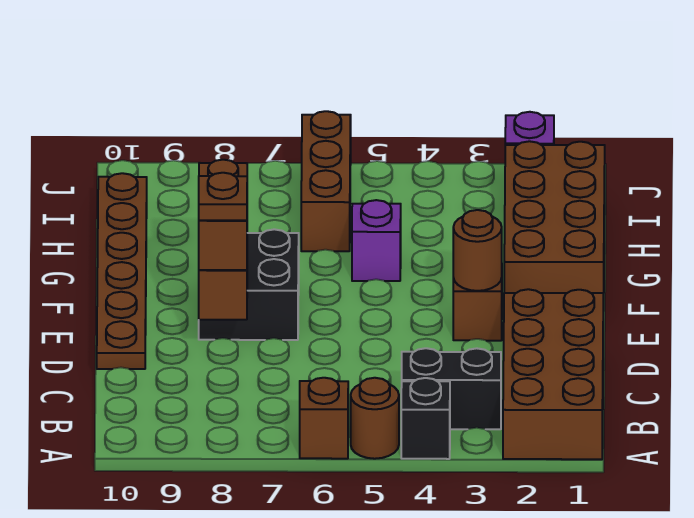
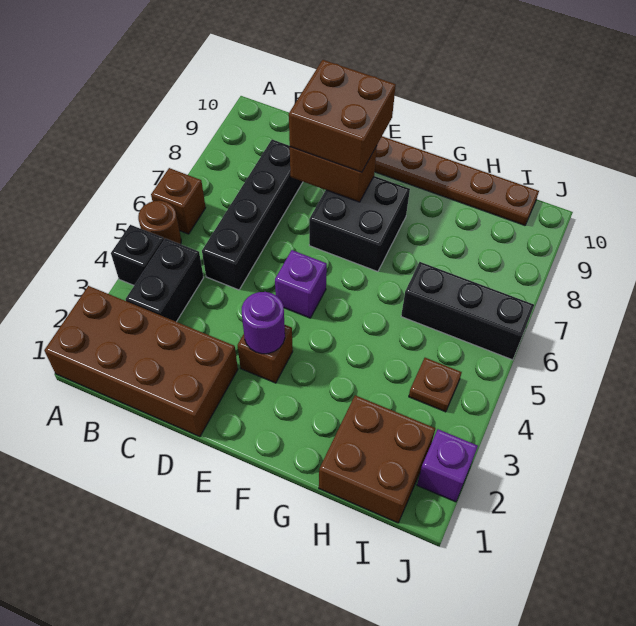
none -> black brick C5:C8 level 1
brown brick D8:E8 level 3 -> brown brick D8:E9 level 3
brown plate D8 level 4 -> brown plate I4 level 1
brown round brick E3 level 2 -> purple round brick E3 level 2
brown brick F1:I2 level 1 -> brown brick H1:I2 level 1
purple brick G5 level 1 -> purple brick E5 level 1
brown brick H6:J6 level 1 -> black brick H6:J6 level 1

